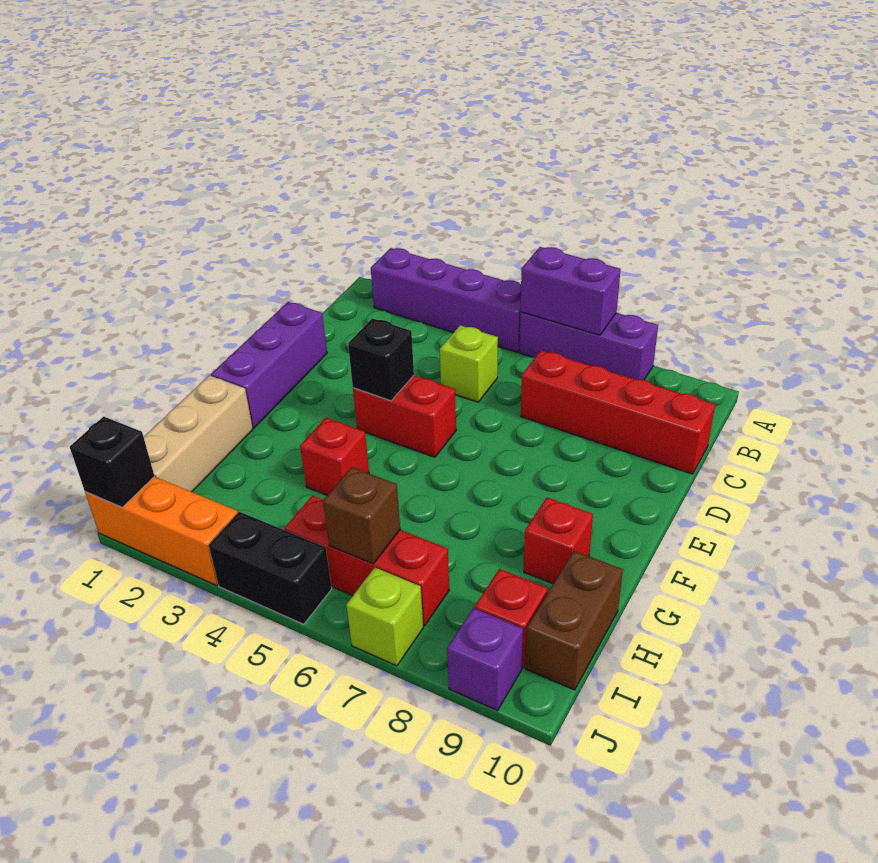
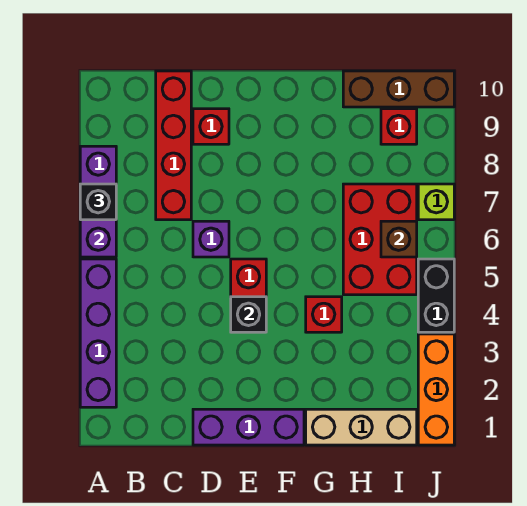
lime brick C5 level 1 -> none
red brick G9 level 1 -> red brick D9 level 1
brown brick H10:I10 level 1 -> brown brick H10:J10 level 1
red brick I5:I7 level 1 -> red brick H5:I7 level 1
black brick J1 level 2 -> black brick A7 level 3
purple brick J9 level 1 -> purple brick D6 level 1

